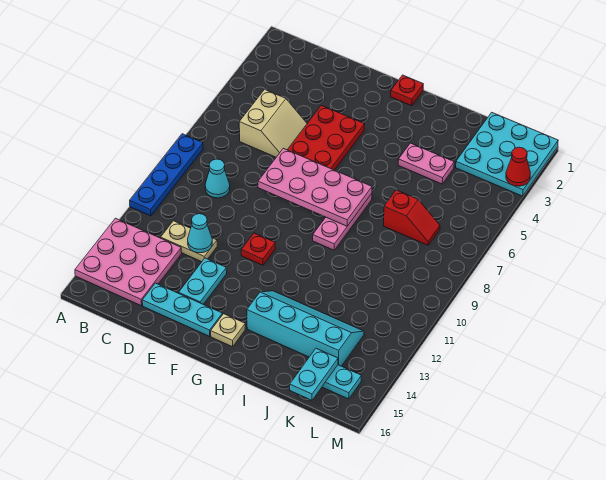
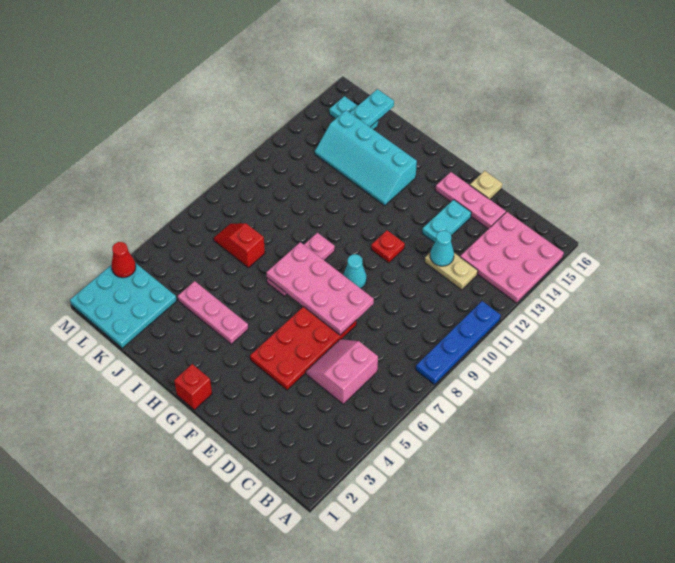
tan slope C5:D6 level 1 top C -> pink slope C5:D6 level 1 top C
cyan cone C9 level 1 -> cyan cone F9 level 1
cyan plate D15:F15 level 1 -> pink plate D15:F15 level 1
red plate G1 level 1 -> red brick G1 level 1
tan plate G15 level 1 -> tan plate E16 level 1
pink plate I4:J4 level 1 -> pink plate H4:J4 level 1

